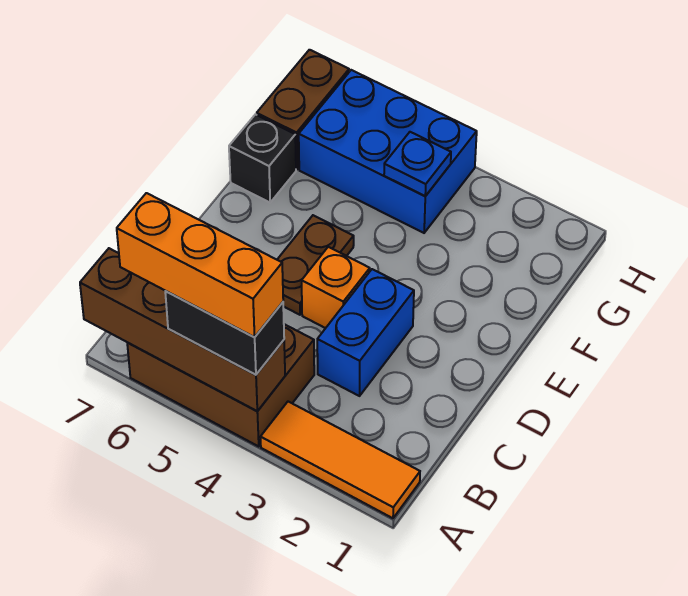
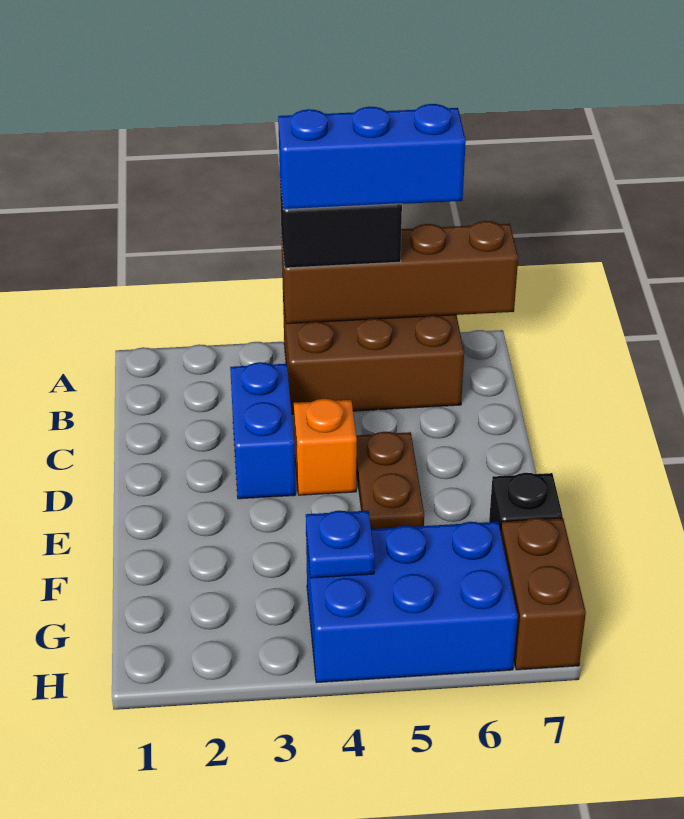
orange tile A1:A3 level 1 -> none
orange brick A4:A6 level 4 -> blue brick A4:A6 level 4

